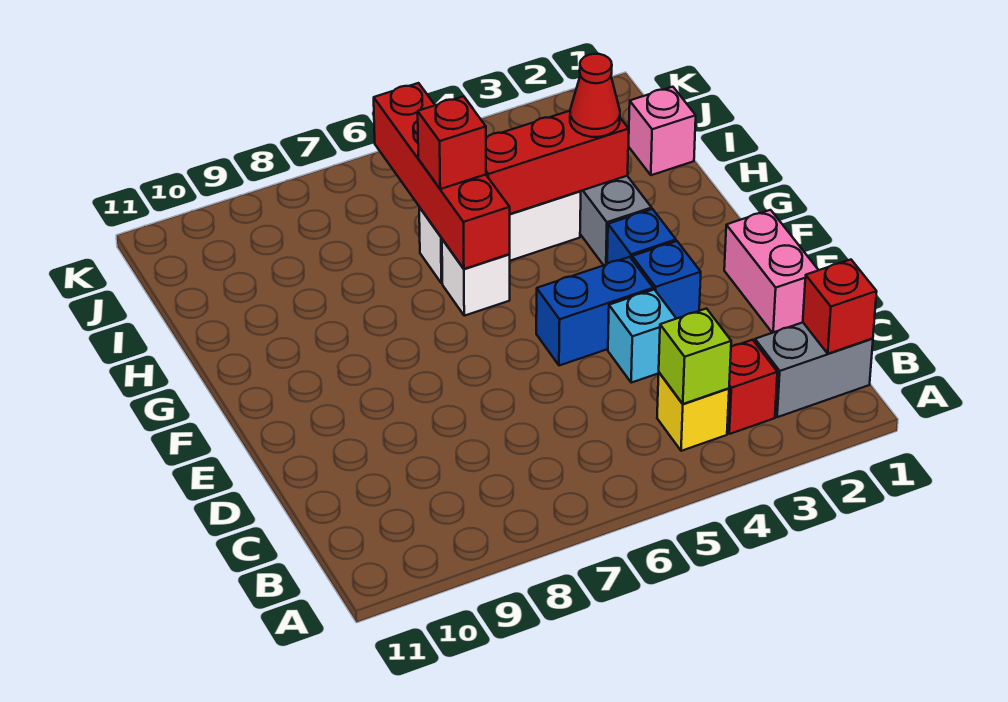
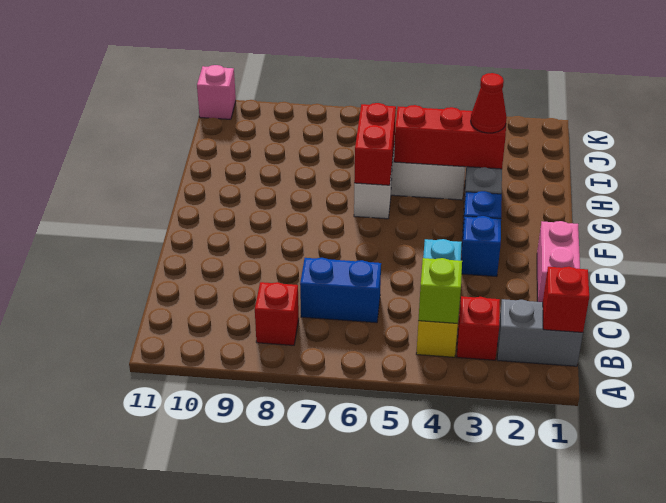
blue brick E4:E5 level 1 -> blue brick C6:C7 level 1
red brick G6:J6 level 2 -> red brick G6:H6 level 2
red brick H6 level 3 -> red brick B8 level 1
pink brick I1 level 1 -> pink brick K11 level 1

